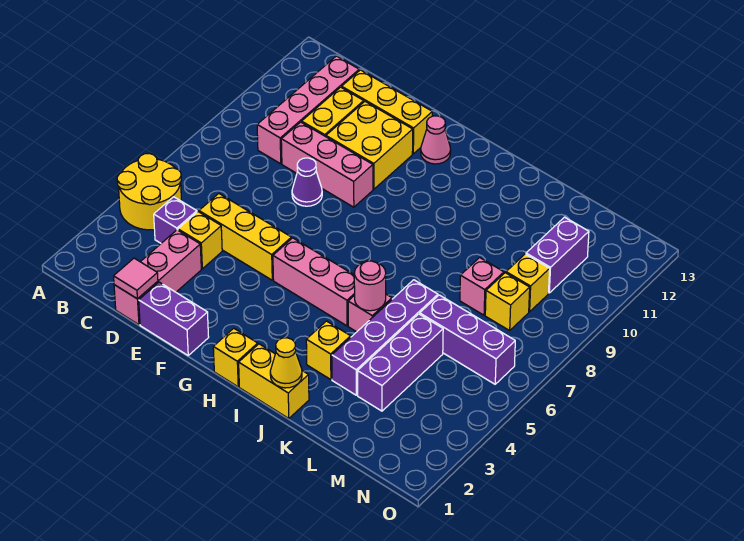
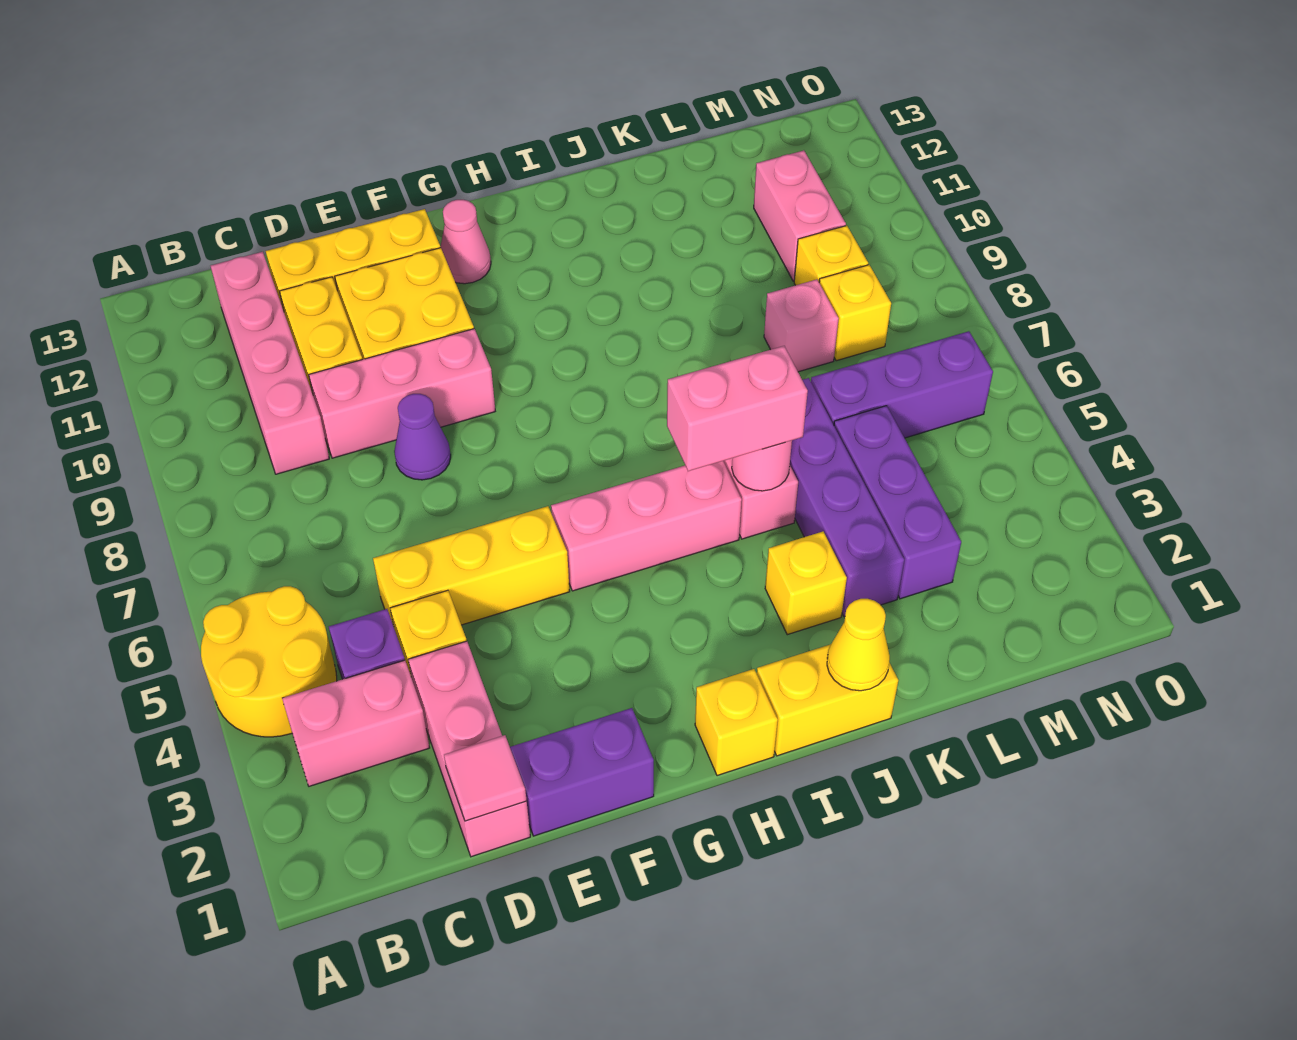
none -> pink brick B3:C3 level 1
none -> pink brick I5:J5 level 3
purple brick M10:M11 level 1 -> pink brick M10:M11 level 1

